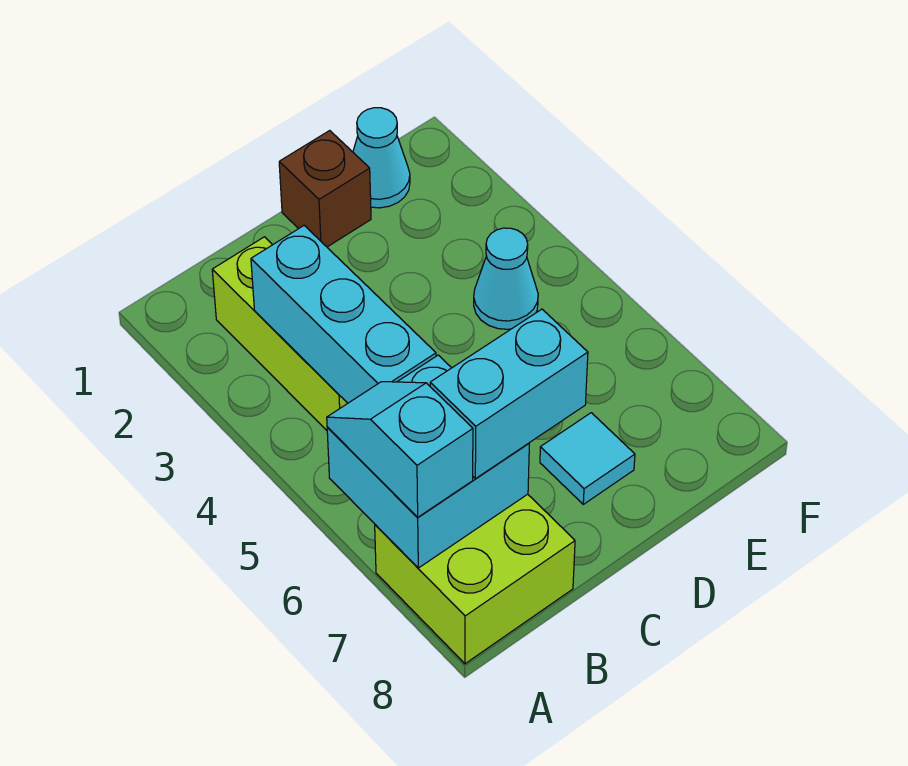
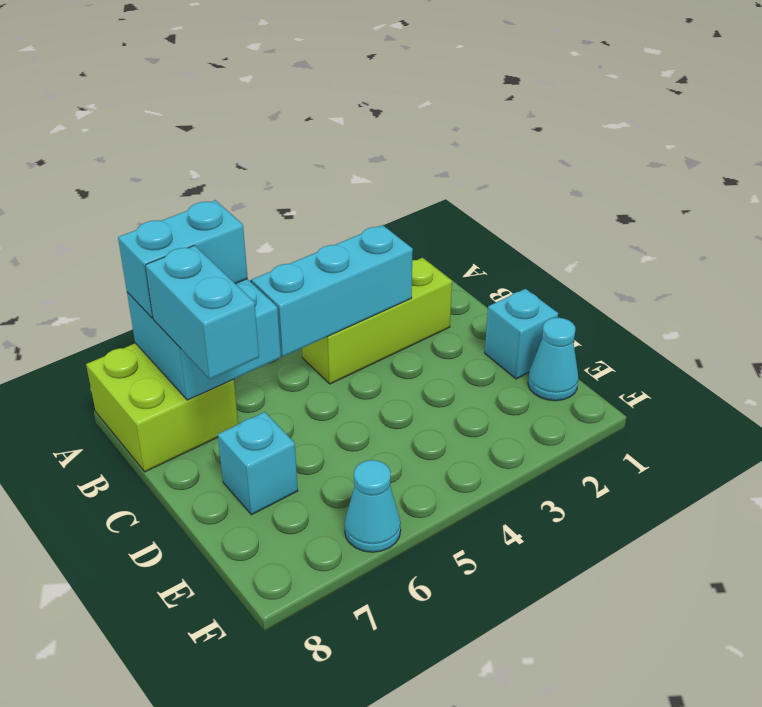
cyan slope A6:A7 level 3 top 7 -> cyan brick A6:A7 level 3
brown brick D1 level 1 -> cyan brick D1 level 1
cyan tile D7 level 1 -> cyan brick D7 level 1
cyan cone E4 level 1 -> cyan cone F6 level 1

